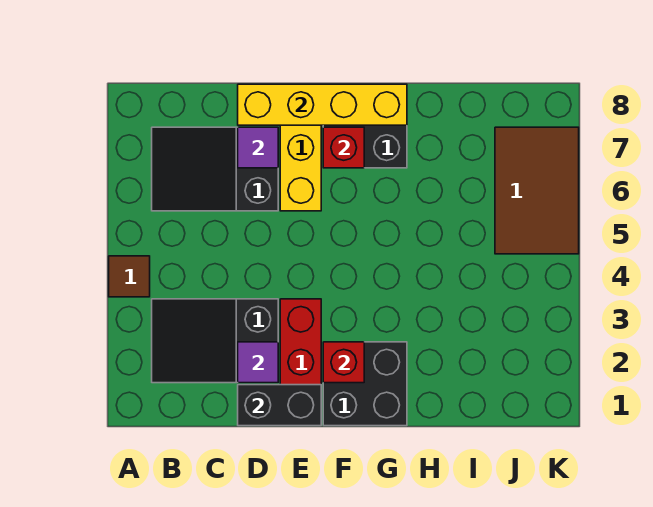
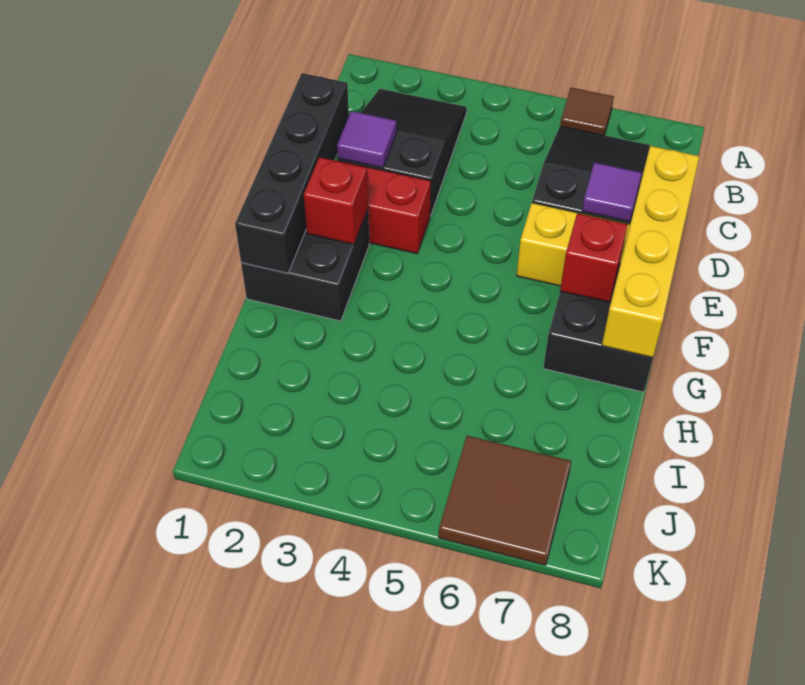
brown tile A4 level 1 -> brown tile A6 level 1
black brick D1:E1 level 2 -> black brick D1:G1 level 2
brown tile J5:K7 level 1 -> brown tile J6:K7 level 1

